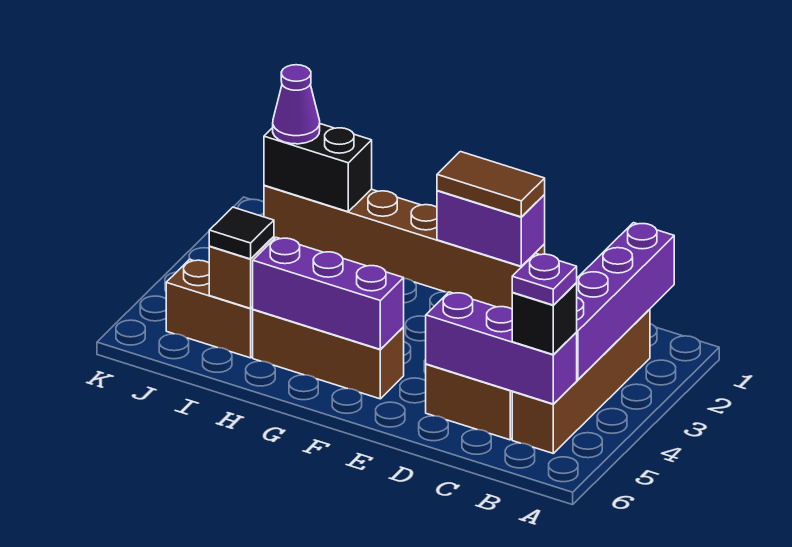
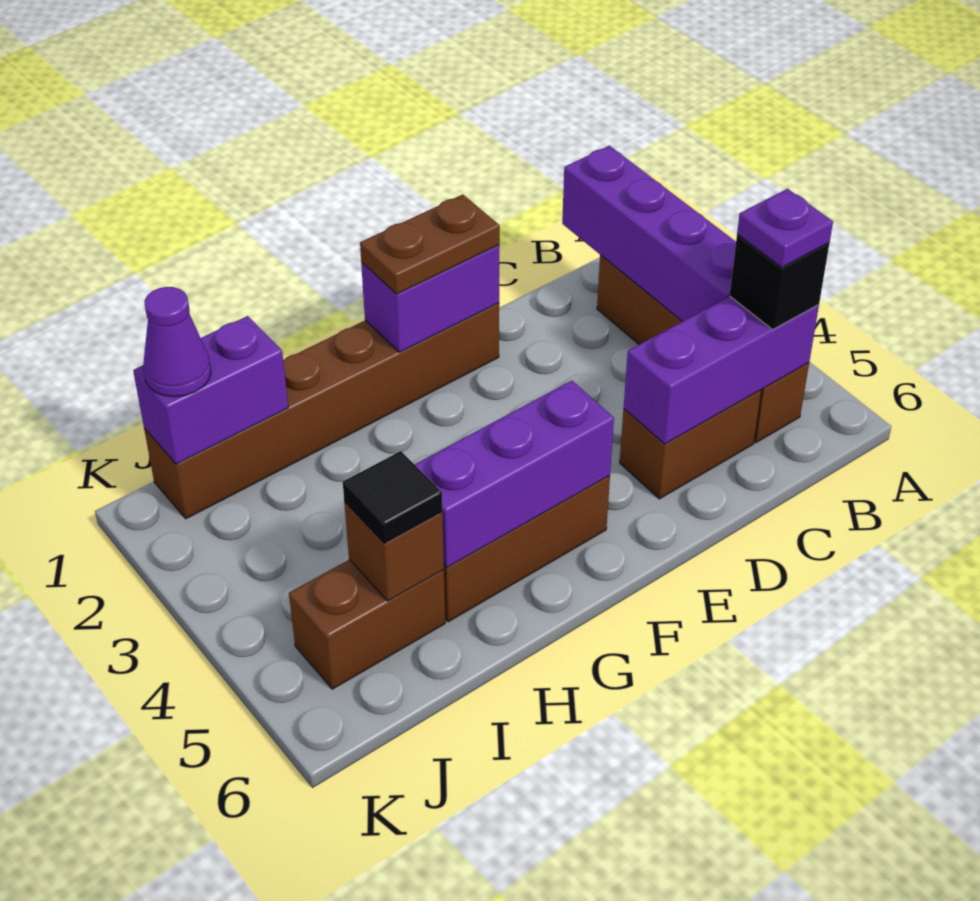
brown tile E1:F1 level 3 -> brown plate E1:F1 level 3
black brick I1:J1 level 2 -> purple brick I1:J1 level 2

